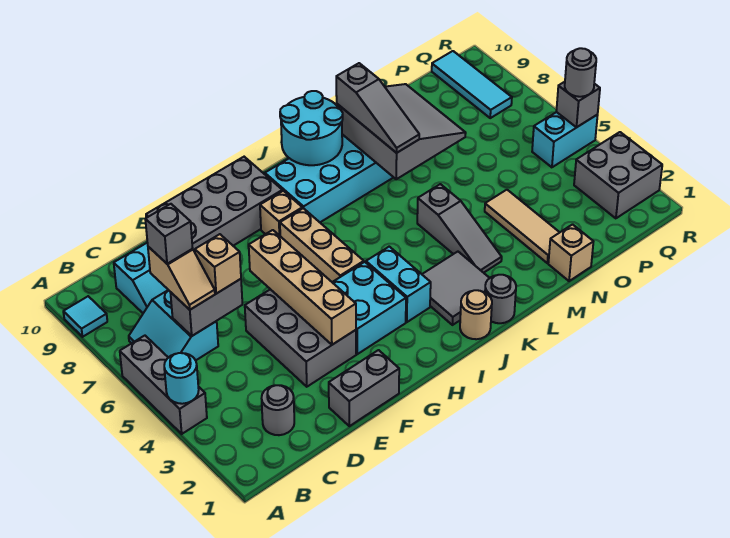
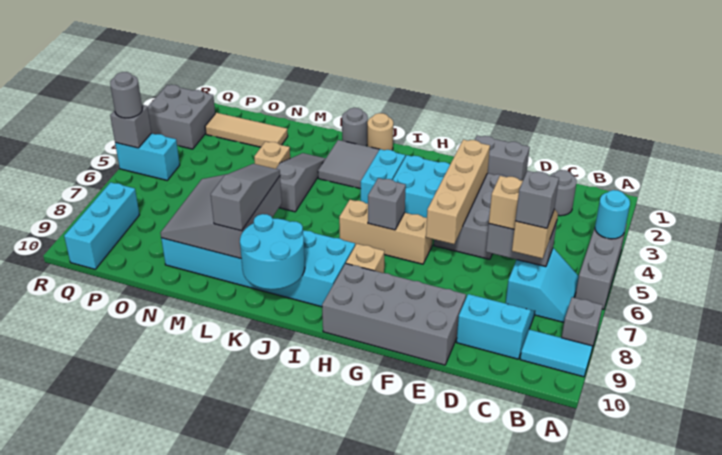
none -> grey brick A8 level 1
cyan tile A9 level 1 -> cyan tile A9:B9 level 1
tan brick H5:H7 level 1 -> tan brick G6:I6 level 1
none -> grey brick H6 level 2
tan brick N1 level 1 -> tan brick M4 level 1
tan tile N2:N4 level 1 -> tan tile N2:P2 level 1
cyan tile Q8:Q10 level 1 -> cyan brick Q8:Q10 level 1

